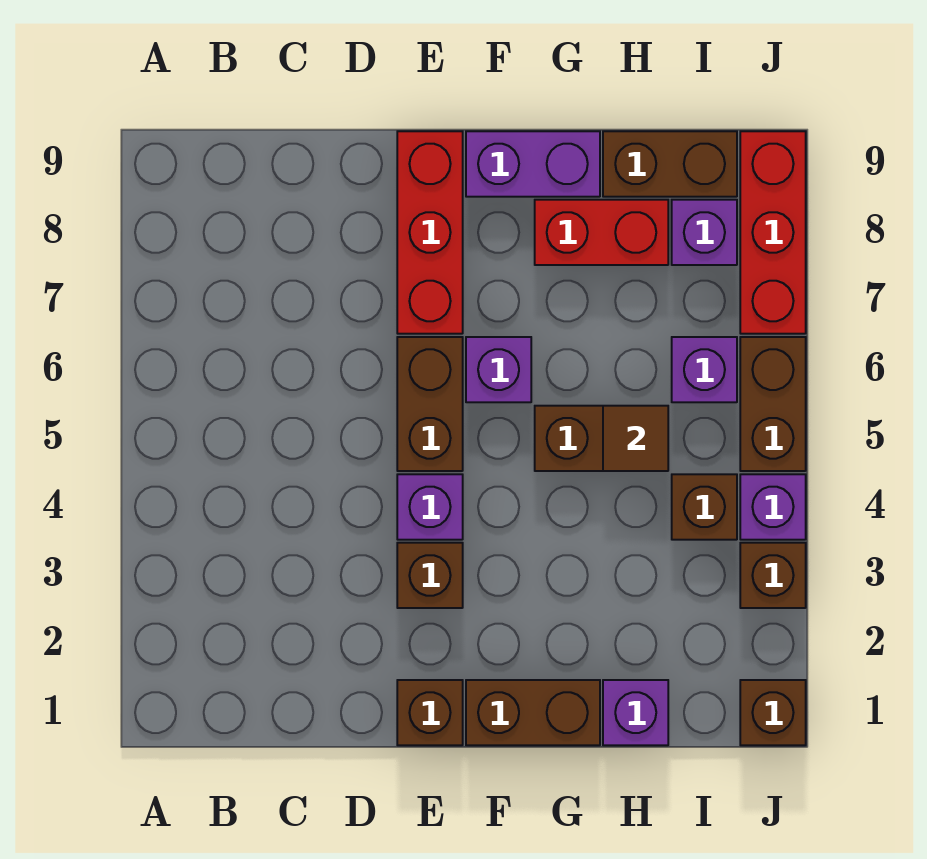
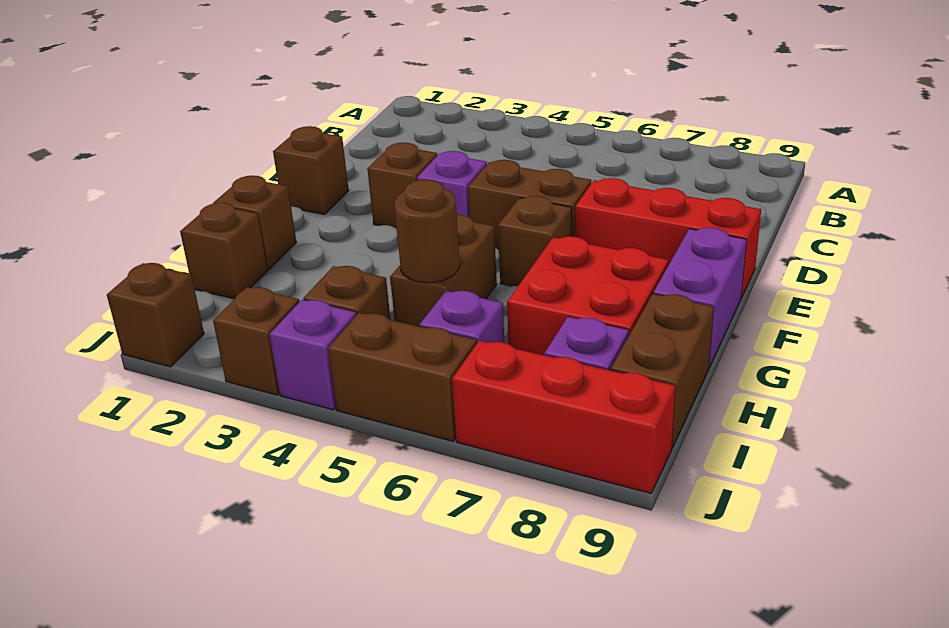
brown brick F1:G1 level 1 -> brown brick G1 level 1
purple brick F6 level 1 -> brown brick F6 level 1
red brick G8:H8 level 1 -> red brick G7:H8 level 1
purple brick H1 level 1 -> brown brick H1 level 1
brown tile H5 level 2 -> brown round brick H5 level 2

